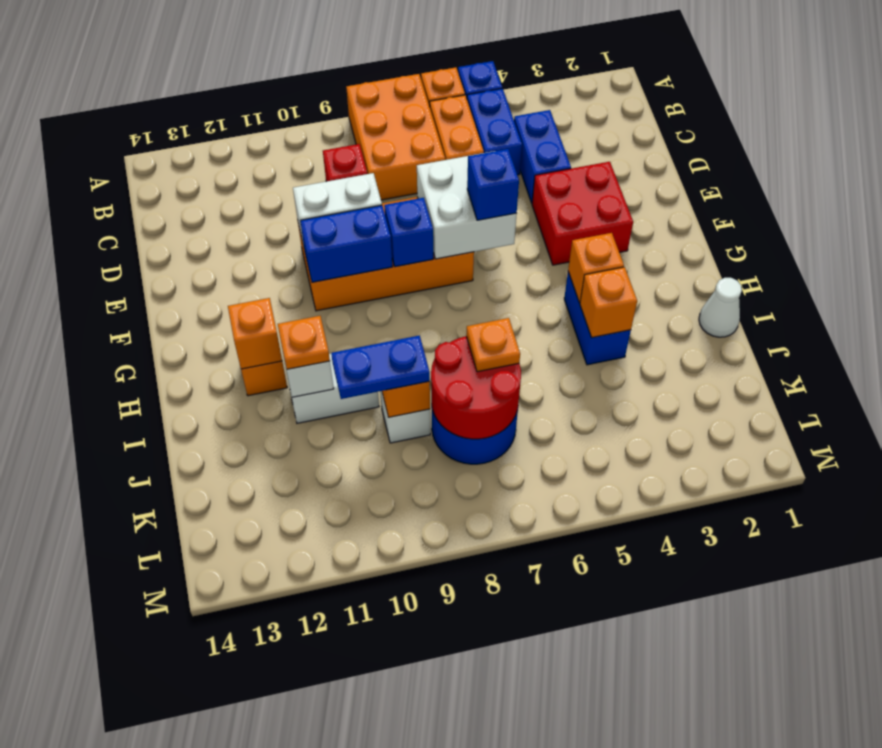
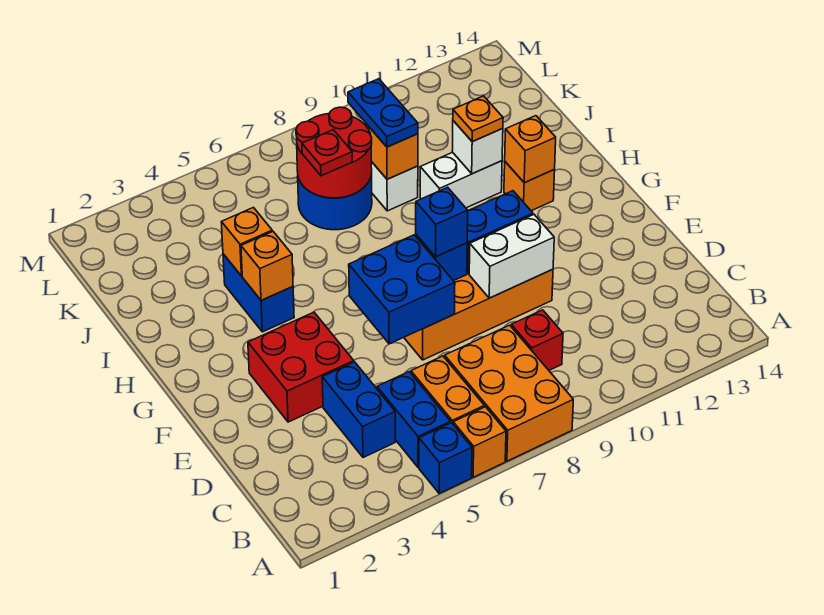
white brick E6:F7 level 2 -> blue brick E6:F7 level 2
blue brick F6 level 3 -> blue brick F8 level 3
white cone I1 level 1 -> none
orange plate J7 level 3 -> red plate J7 level 3
blue plate J9:J10 level 3 -> blue plate J9:K9 level 3

